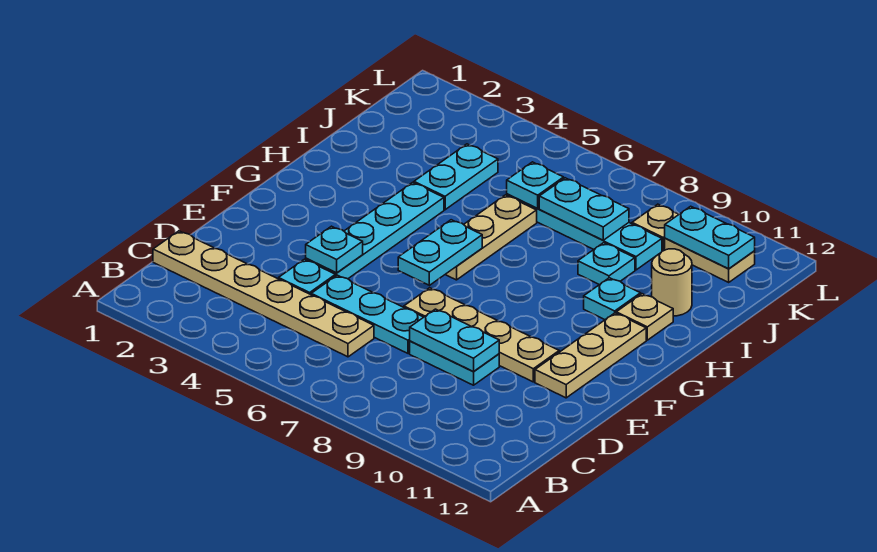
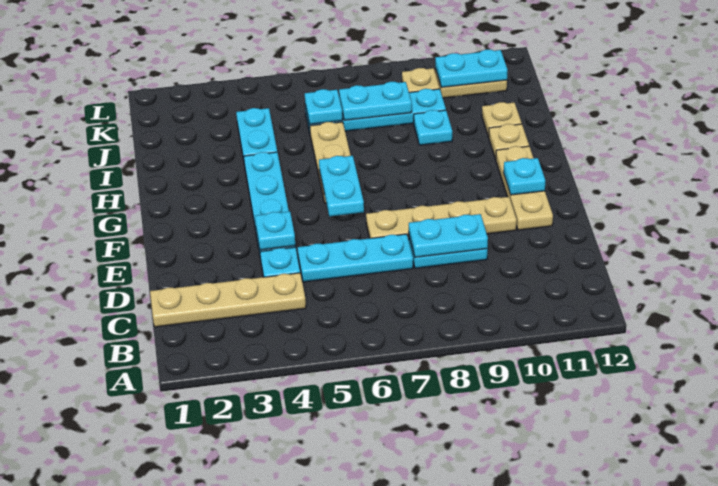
tan plate C1:C6 level 1 -> tan plate C1:C4 level 1
cyan plate H10 level 1 -> cyan plate F11 level 2
tan round brick I11 level 1 -> tan plate I11 level 1

